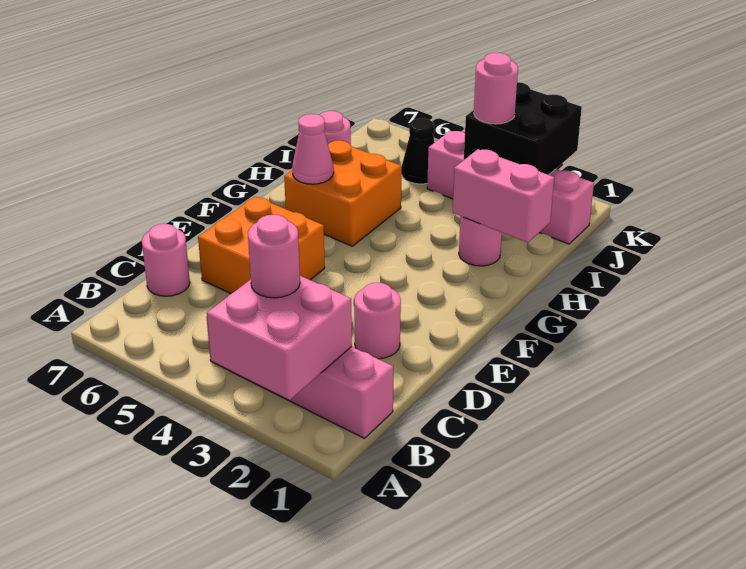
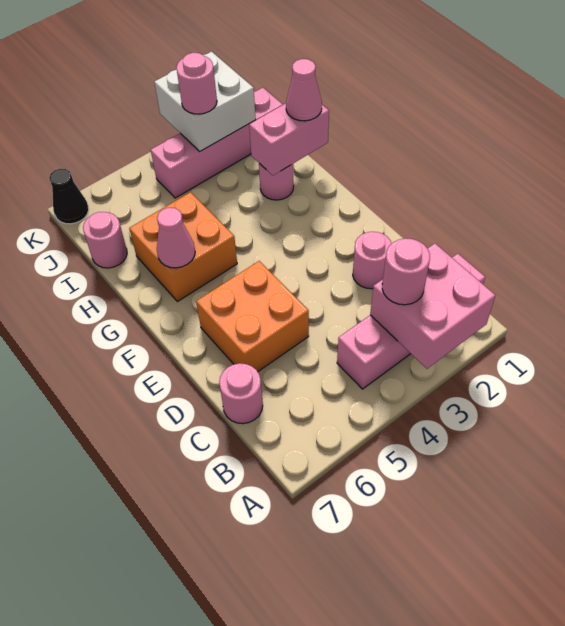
none -> pink cone H1 level 3
black brick J2:K3 level 2 -> white brick J2:K3 level 2
black cone J5 level 1 -> black cone K7 level 1

